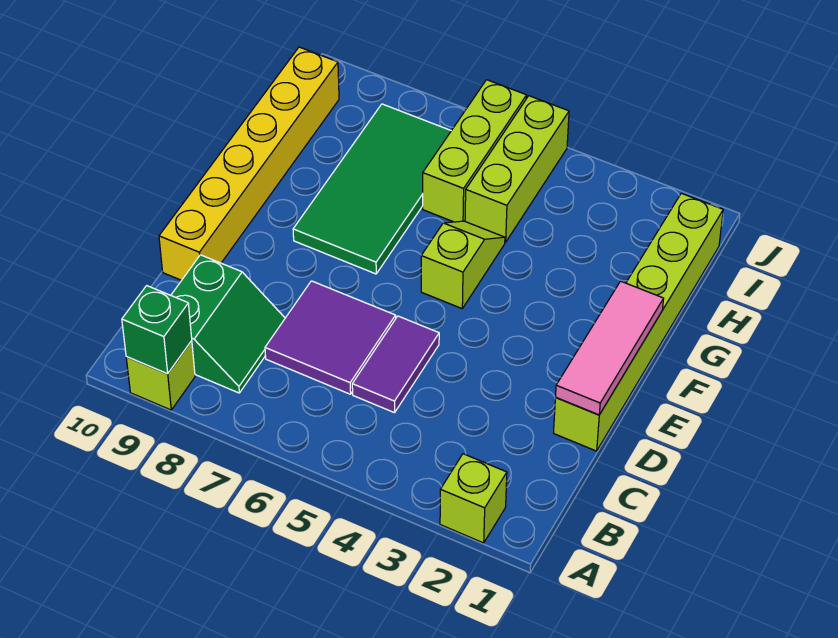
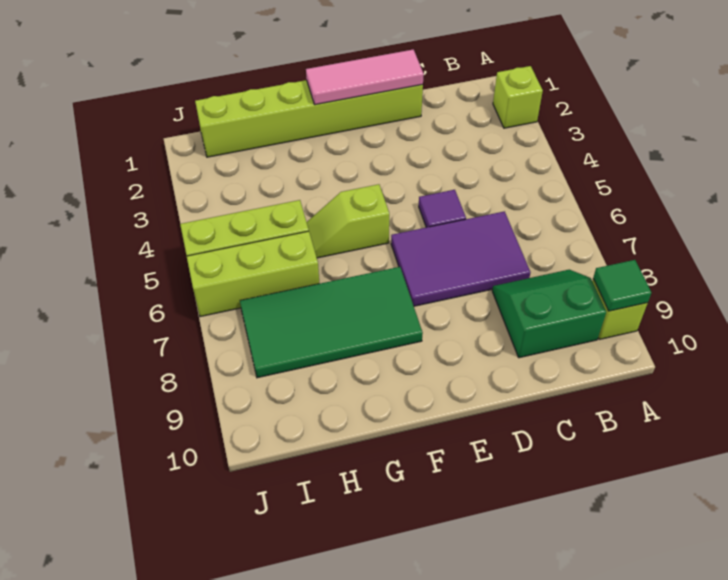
green brick A9 level 2 -> green tile A9 level 2
purple tile C5:D5 level 1 -> purple tile D5 level 1
purple tile C6:D7 level 1 -> purple tile C6:E7 level 1
yellow brick D10:I10 level 1 -> none

